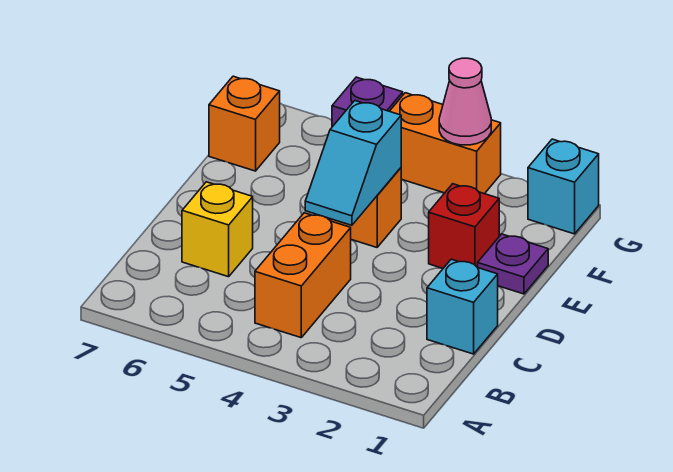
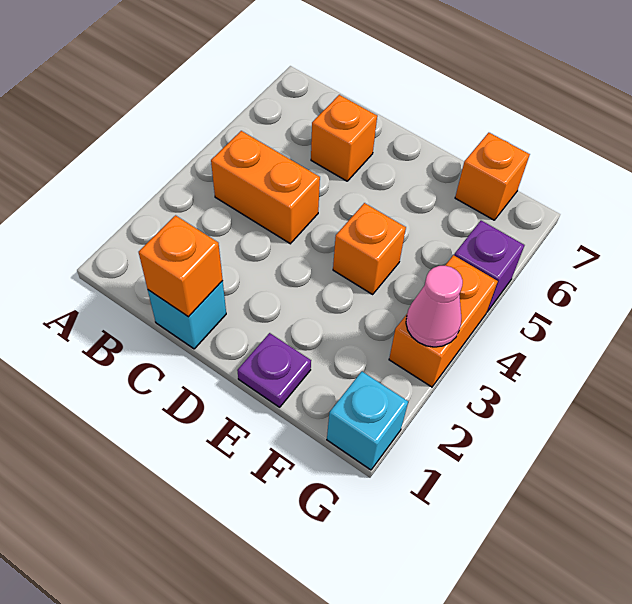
none -> orange brick C1 level 2
yellow brick C6 level 1 -> orange brick C6 level 1
cyan slope D4:E4 level 2 top E -> none
red brick E2 level 1 -> none

